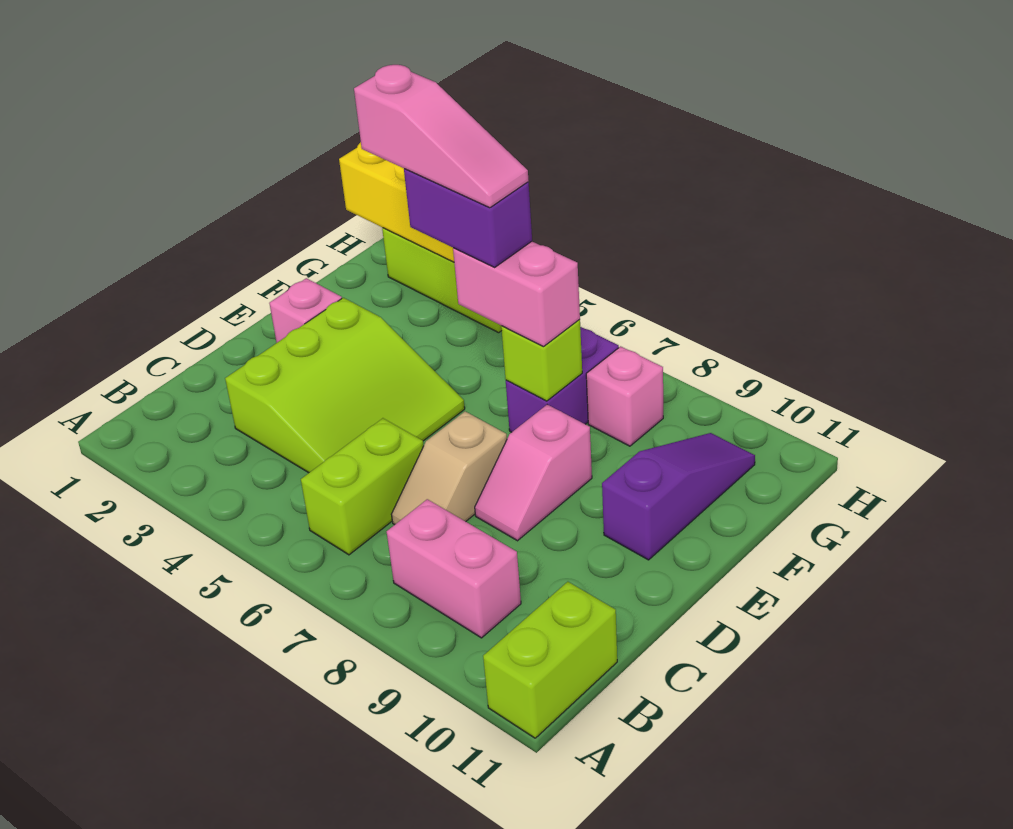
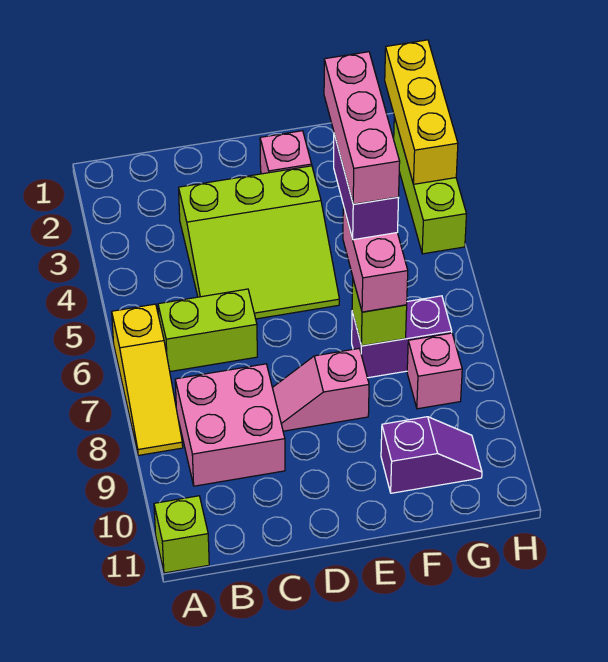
none -> yellow slope A6:A8 level 1 top 6
lime brick A11:B11 level 1 -> lime brick A11 level 1
pink brick B8:B9 level 1 -> pink brick B8:C9 level 1
tan slope C7:D7 level 1 top D -> none
purple slope E10:G10 level 1 top E -> purple slope F10:G10 level 1 top F
pink slope F4:F6 level 5 top 4 -> pink brick F4:F6 level 5

